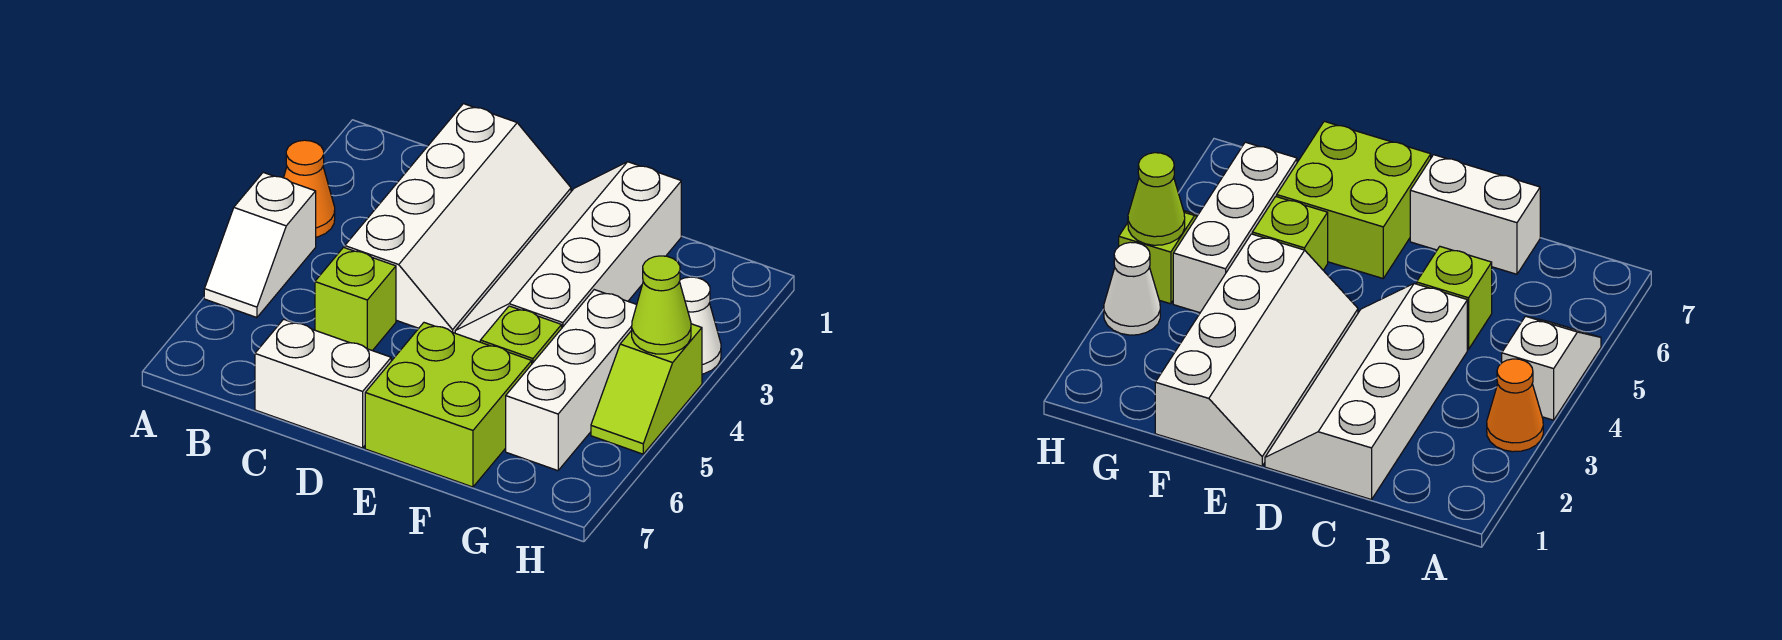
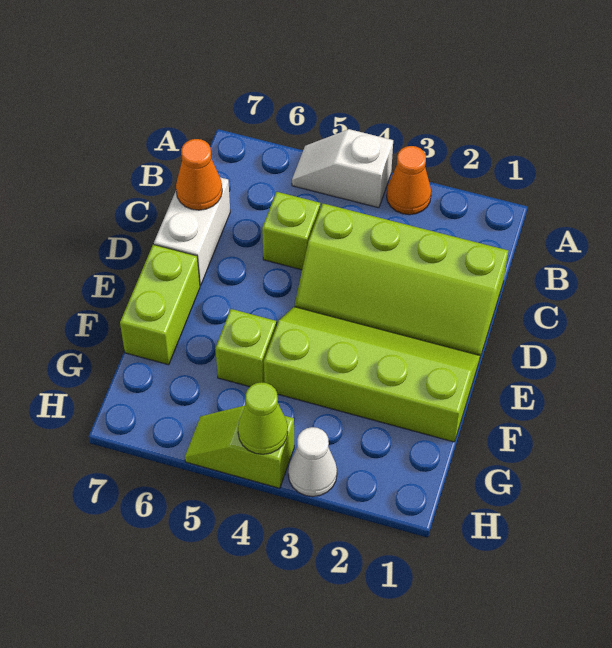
white slope C1:D4 level 1 top C -> lime slope C1:D4 level 1 top C
none -> orange cone C7 level 2
white slope E1:F4 level 1 top F -> lime slope E1:F4 level 1 top F
lime brick E6:F7 level 1 -> lime brick E7:F7 level 1
white brick G4:G6 level 1 -> none

